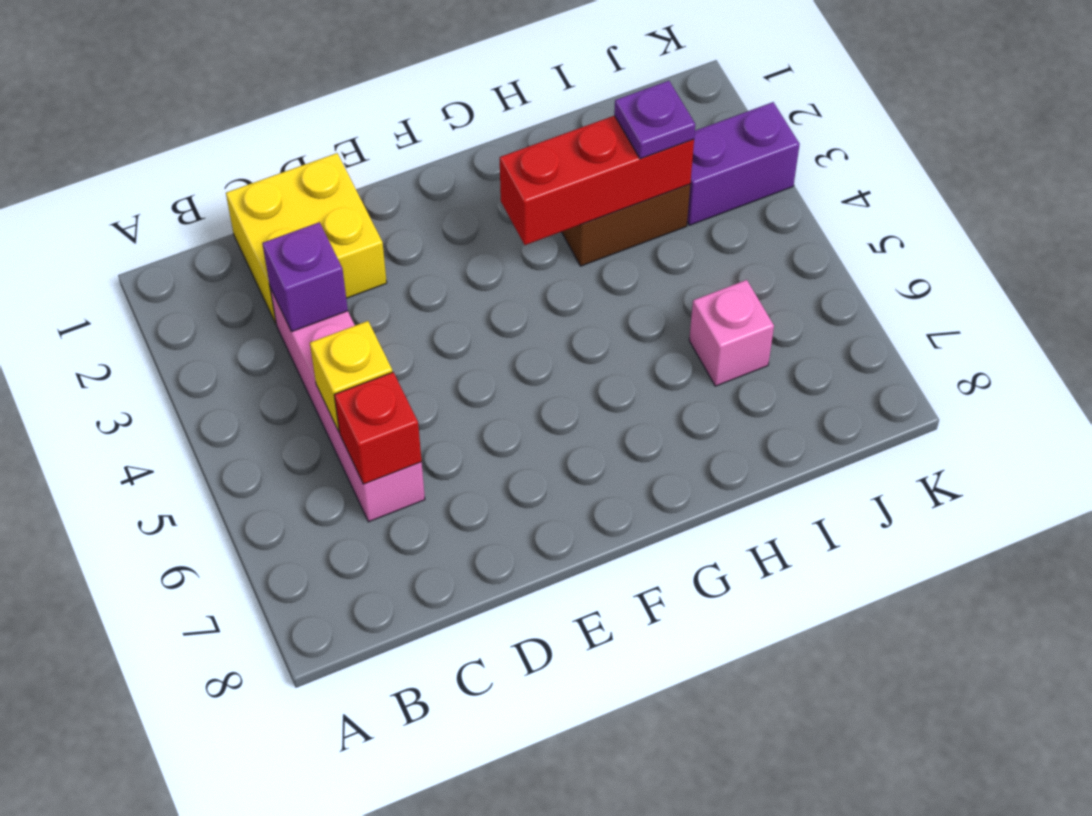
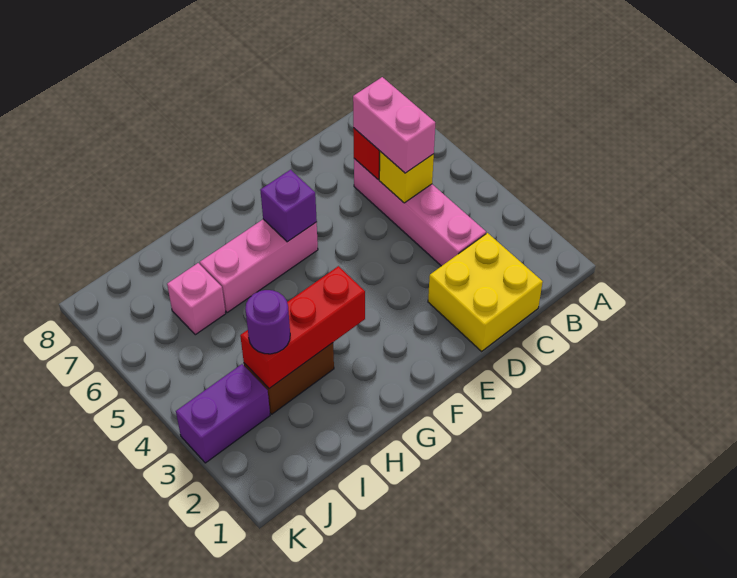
purple brick C3 level 2 -> purple brick F6 level 2
none -> pink brick C5:C6 level 3
none -> pink brick F6:H6 level 1
purple plate I3 level 3 -> purple round brick I3 level 3

